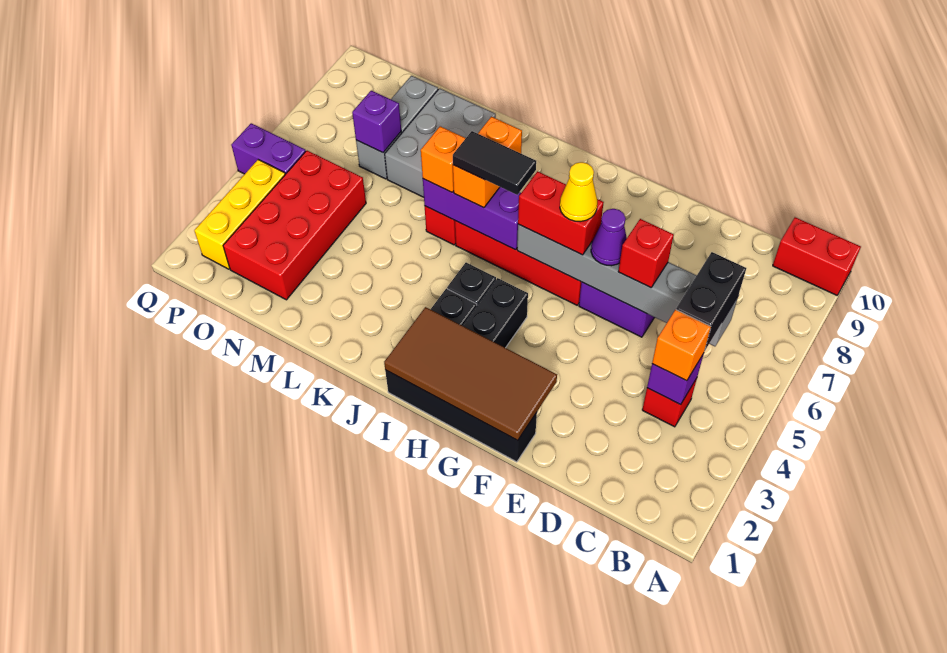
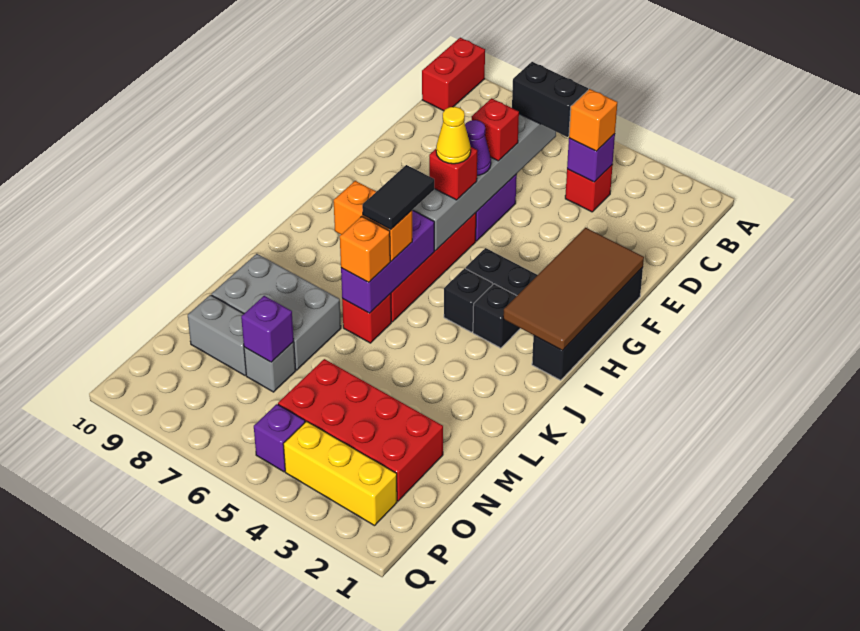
red brick G6:H6 level 3 -> red brick G6 level 3
purple brick P5:Q5 level 1 -> purple brick P5 level 1

